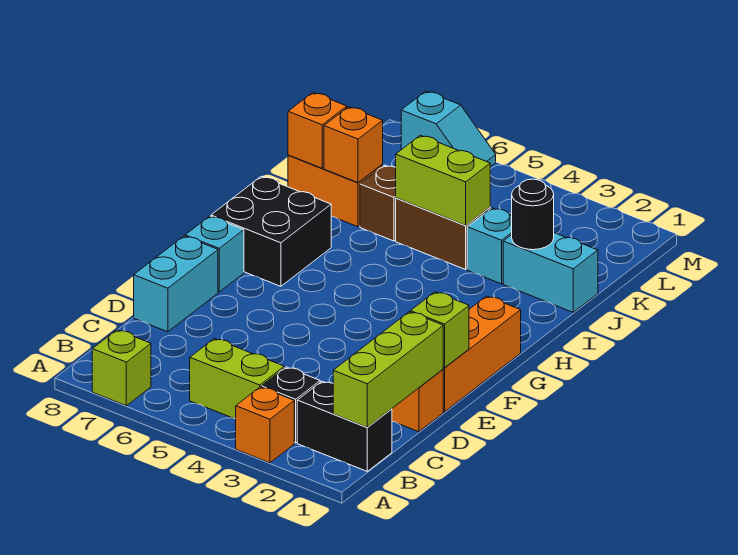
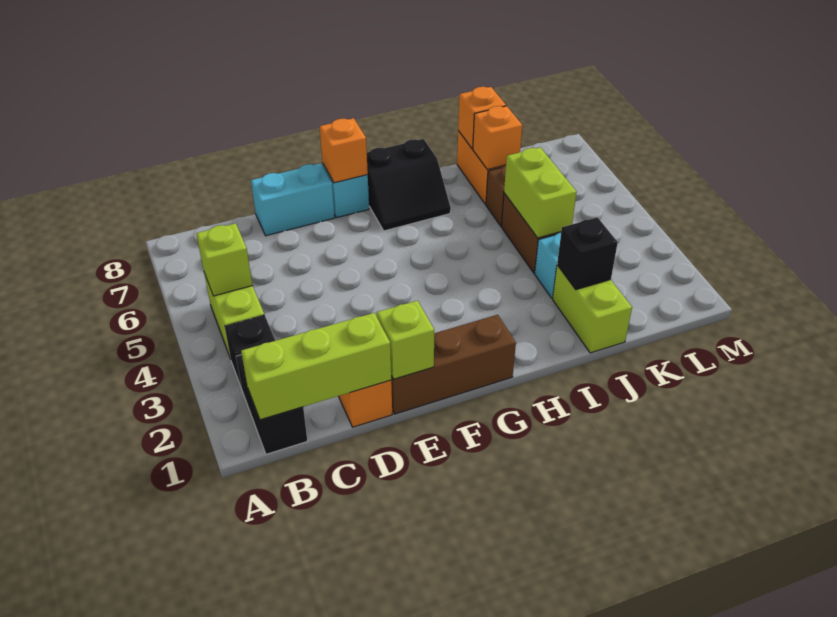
orange brick A3 level 1 -> orange brick F8 level 2
lime brick A7 level 1 -> lime brick B5 level 2
orange brick E1:G1 level 1 -> brown brick E1:G1 level 1
black brick G7:H8 level 1 -> black slope G7:H8 level 1 top 8
cyan brick J1:J2 level 1 -> lime brick J1:J2 level 1
black round brick J2 level 2 -> black brick J2 level 2
cyan slope M6:M7 level 1 top 7 -> none

